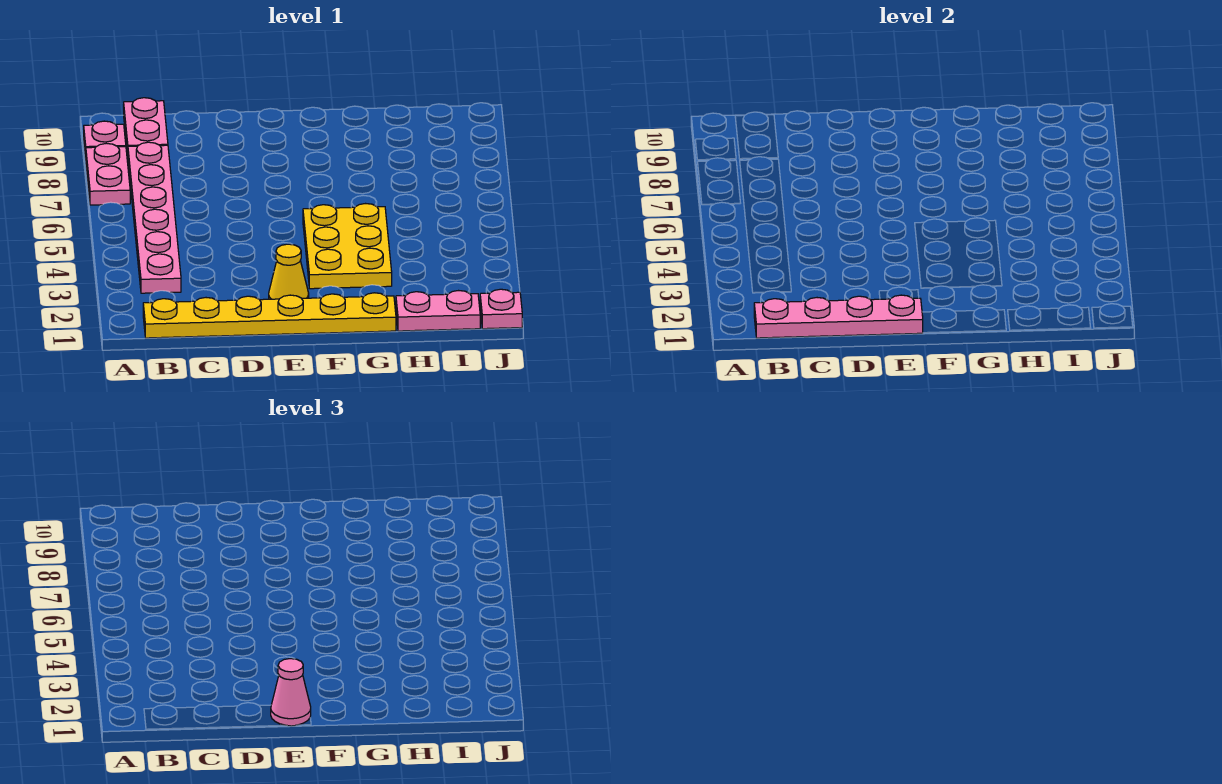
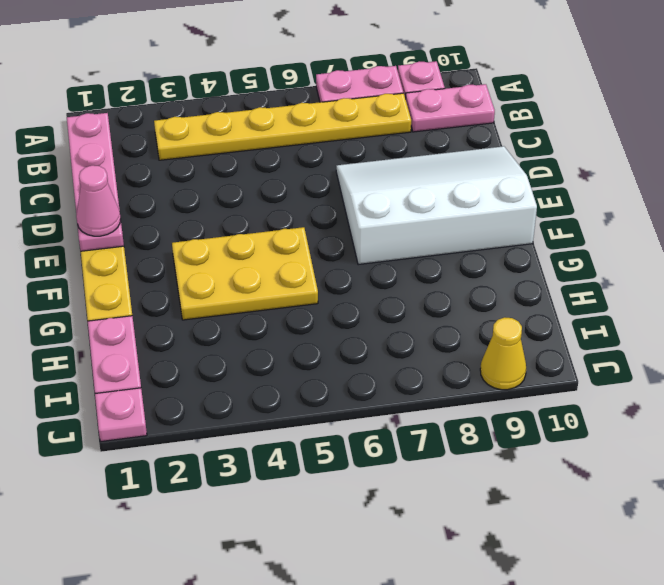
pink plate B3:B8 level 1 -> yellow plate B3:B8 level 1
none -> white slope D7:F10 level 1 top F
yellow cone E2 level 1 -> yellow cone J9 level 1

